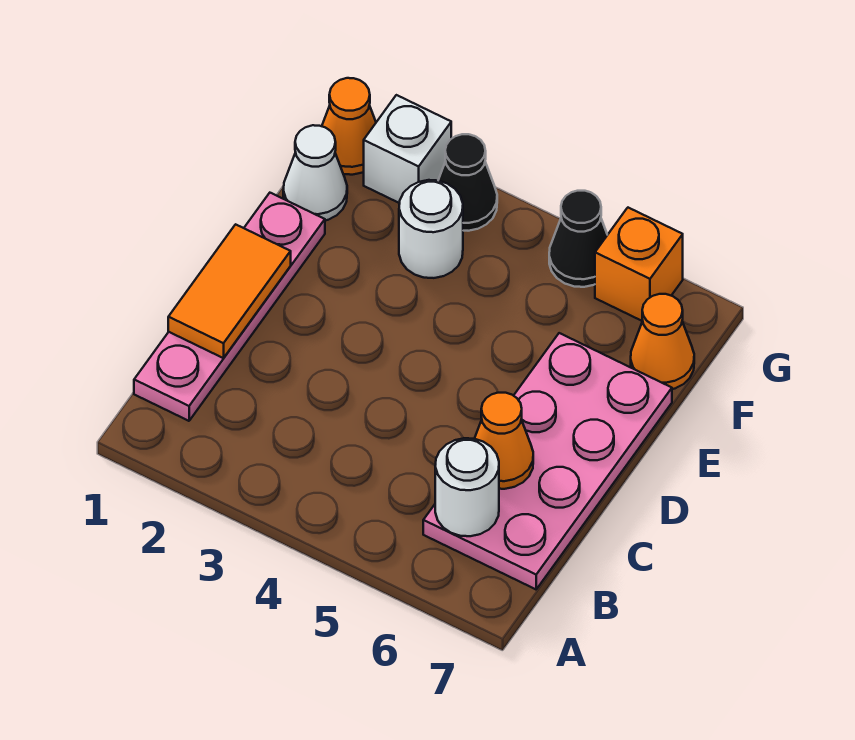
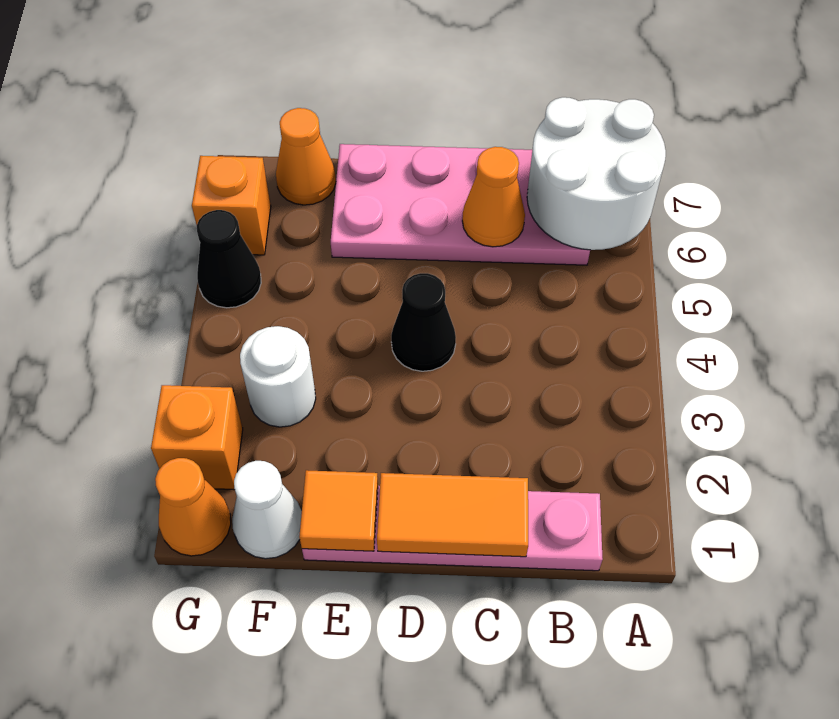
white round brick B6 level 2 -> white round brick A6:B7 level 2
none -> orange tile E1 level 2
white brick G2 level 1 -> orange brick G2 level 1
black cone G3 level 1 -> black cone D4 level 1

